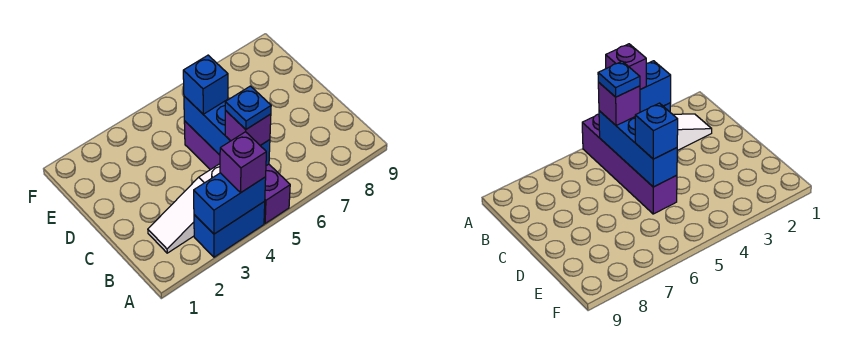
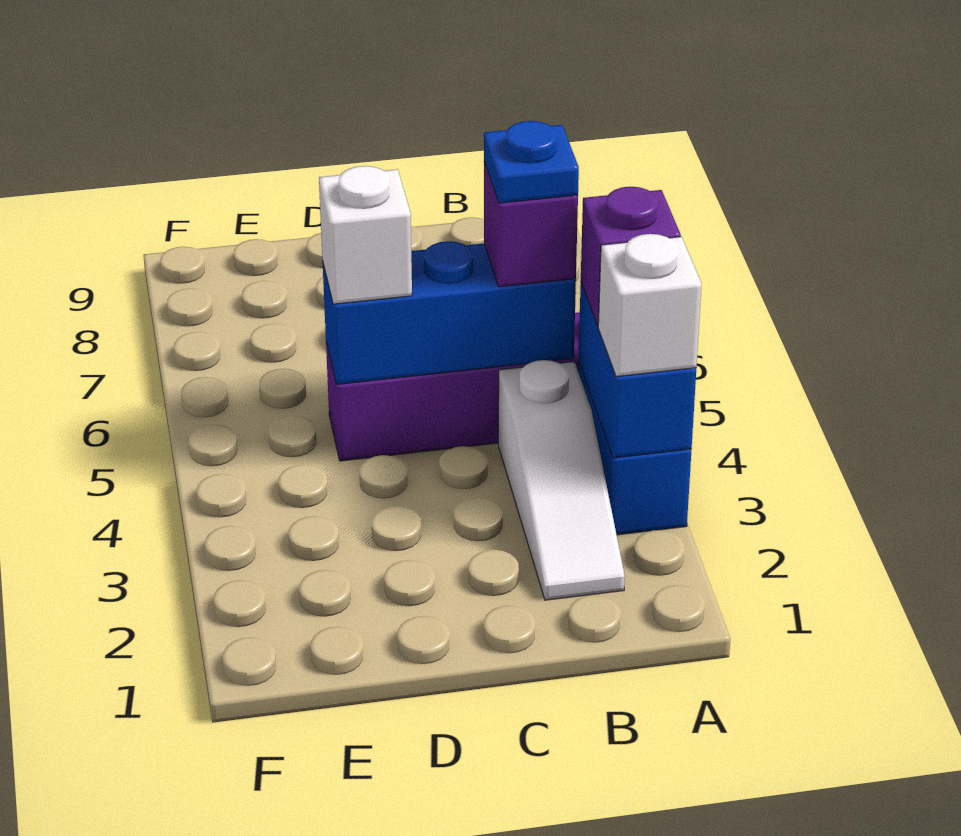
none -> white brick A3 level 3
blue brick D5 level 3 -> white brick D5 level 3

